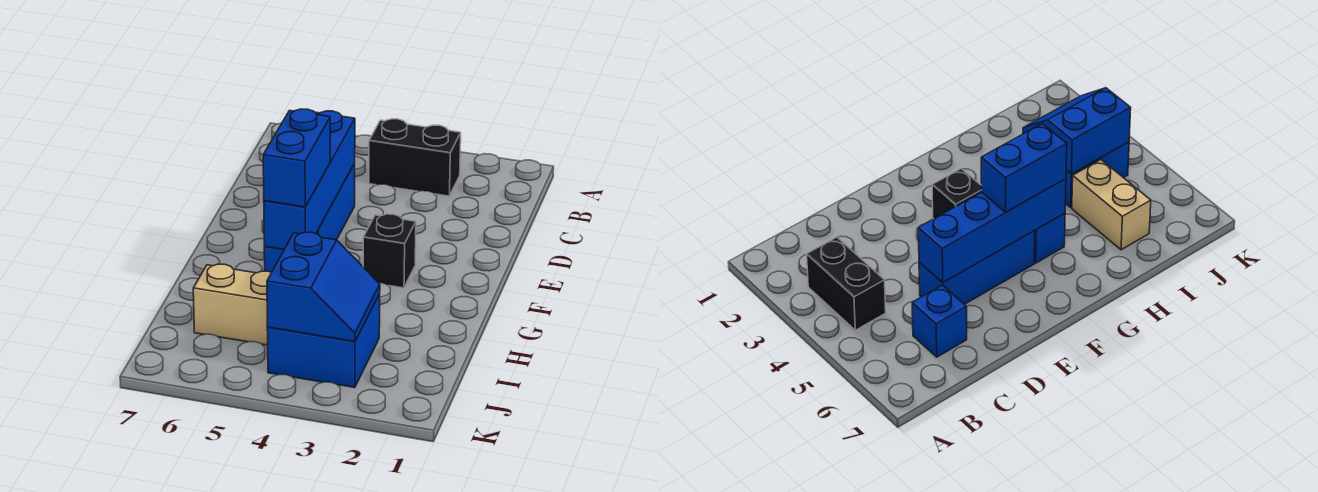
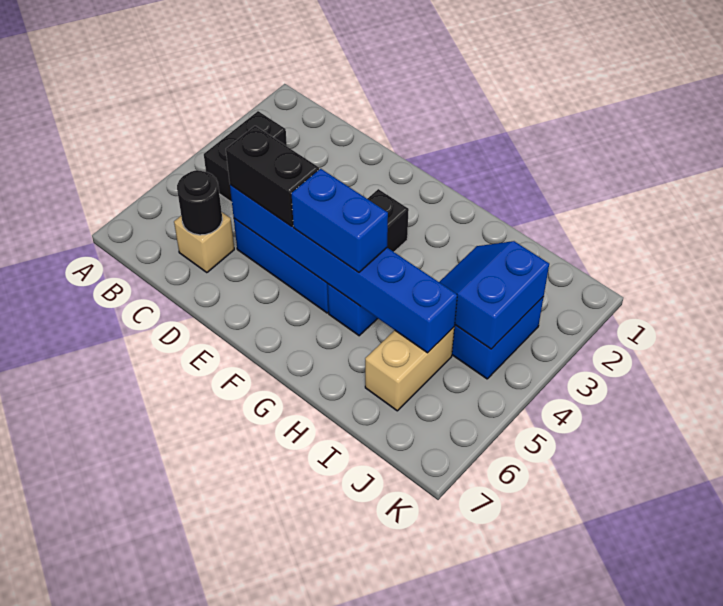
blue brick C6 level 1 -> tan brick C6 level 1
none -> black round brick C6 level 2
blue brick D5:G5 level 2 -> blue brick D5:I5 level 2
none -> black brick D5:E5 level 3
blue slope I3:J4 level 2 top 4 -> blue slope I3:J4 level 2 top J

